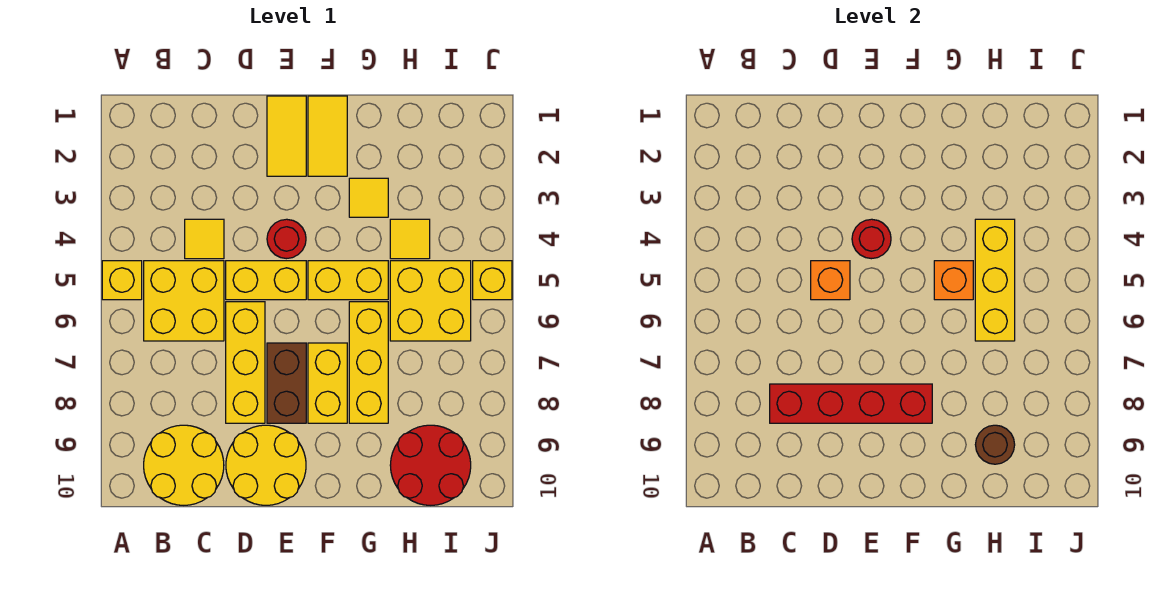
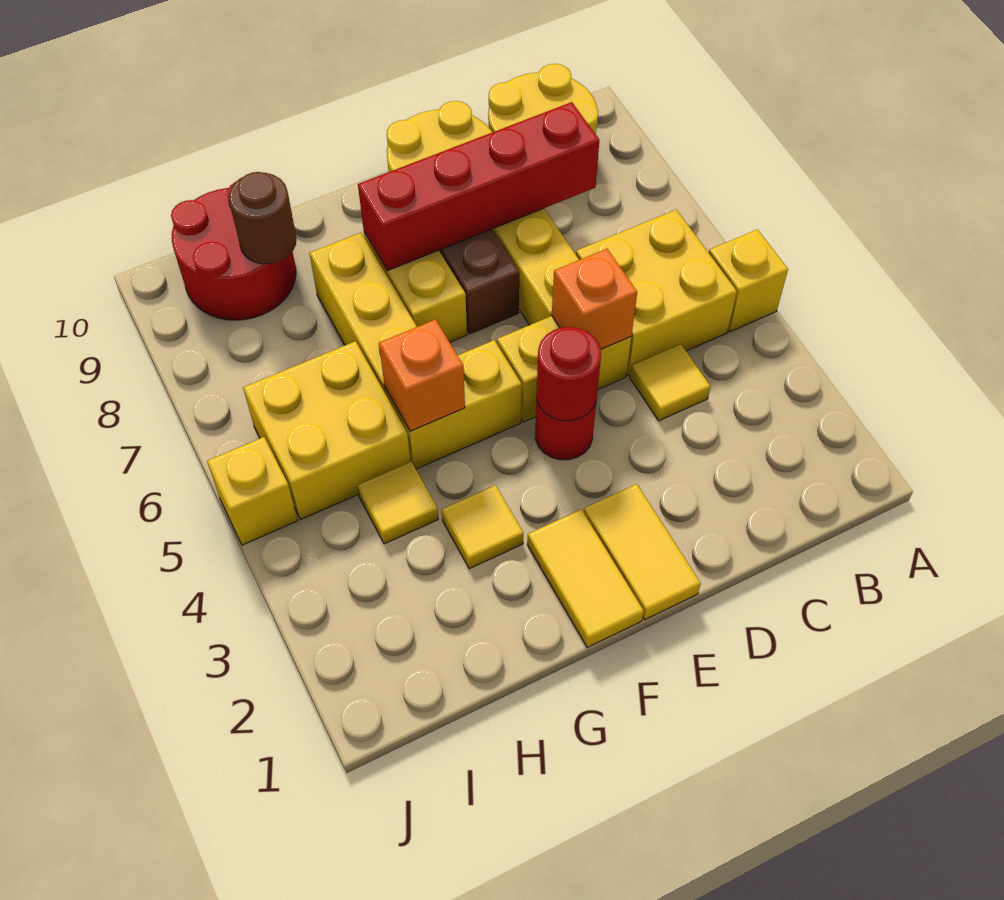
yellow brick H4:H6 level 2 -> none

